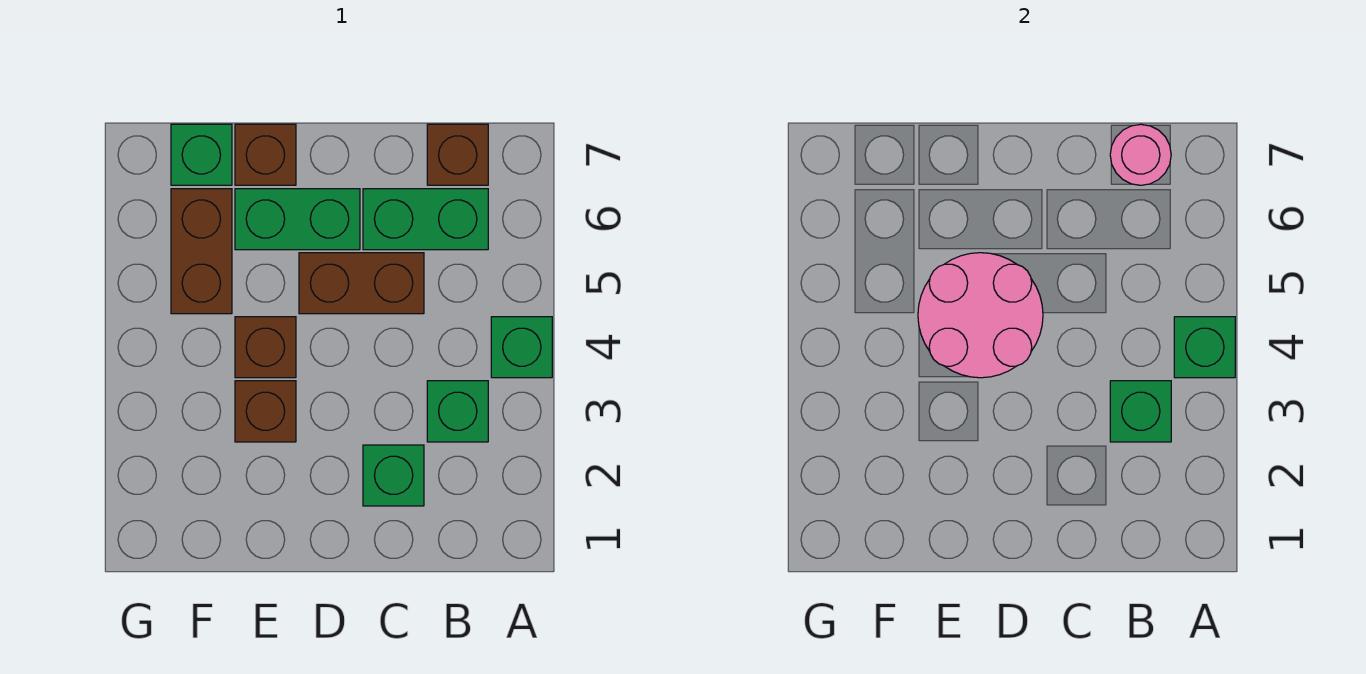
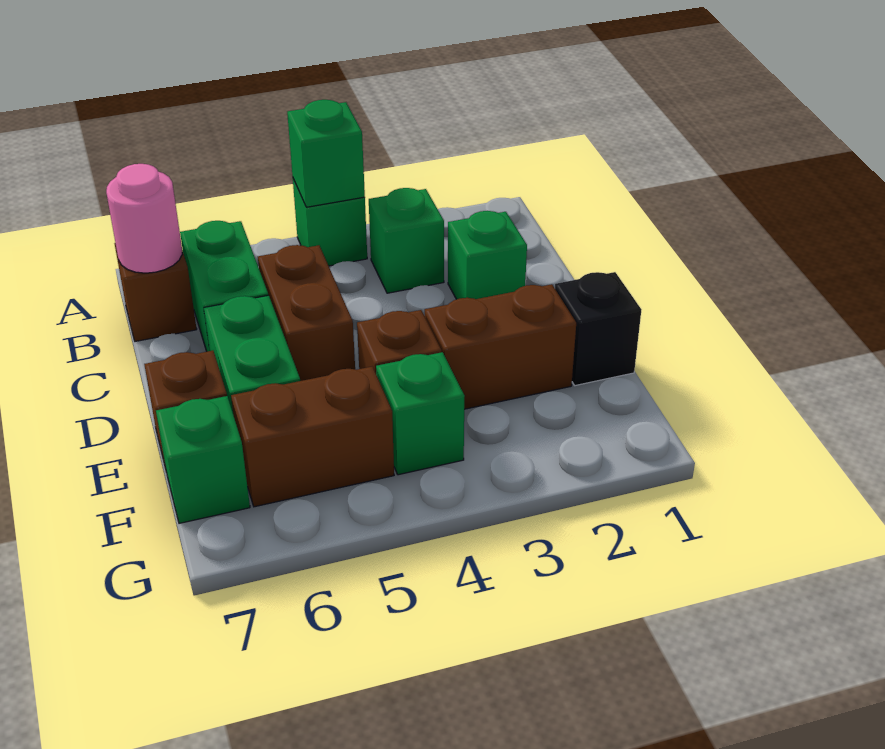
green brick B3 level 2 -> green brick F4 level 1
pink round brick D4:E5 level 2 -> none
none -> black brick E1 level 1
brown brick E3 level 1 -> brown brick E2:E3 level 1

